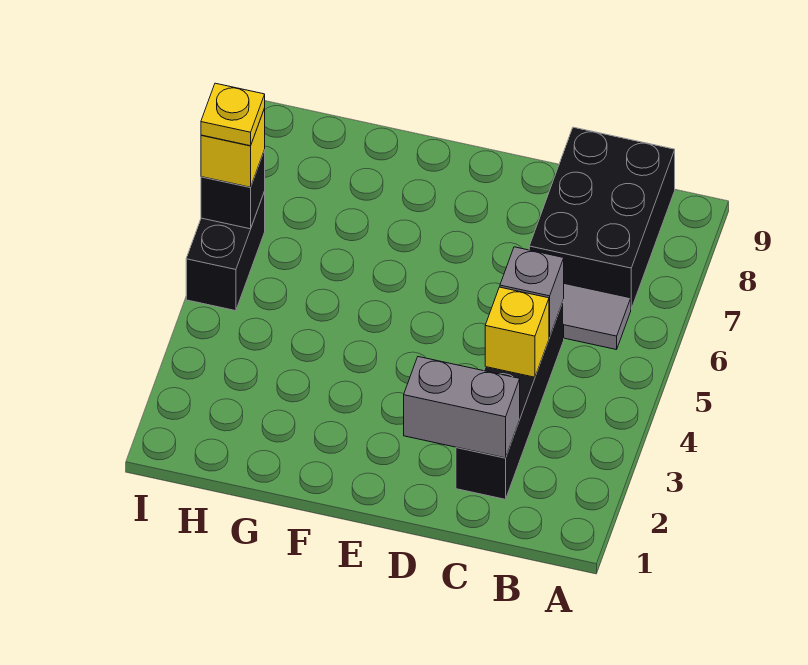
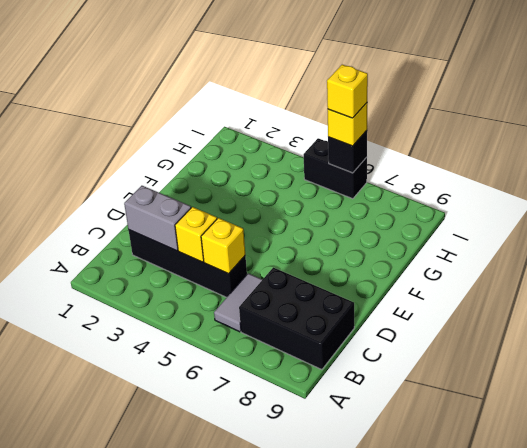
grey brick C2:D2 level 2 -> grey brick C2:C3 level 2
grey brick C5 level 2 -> yellow brick C5 level 2
yellow plate I6 level 4 -> yellow brick I6 level 4

